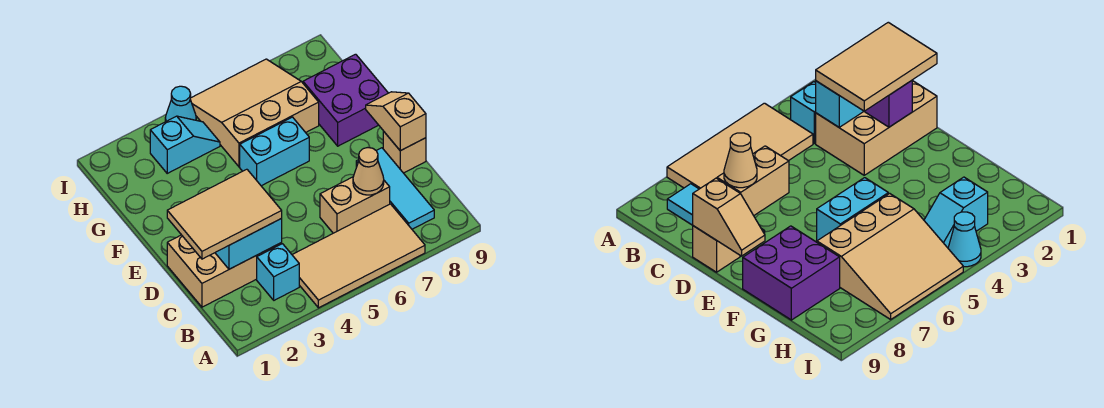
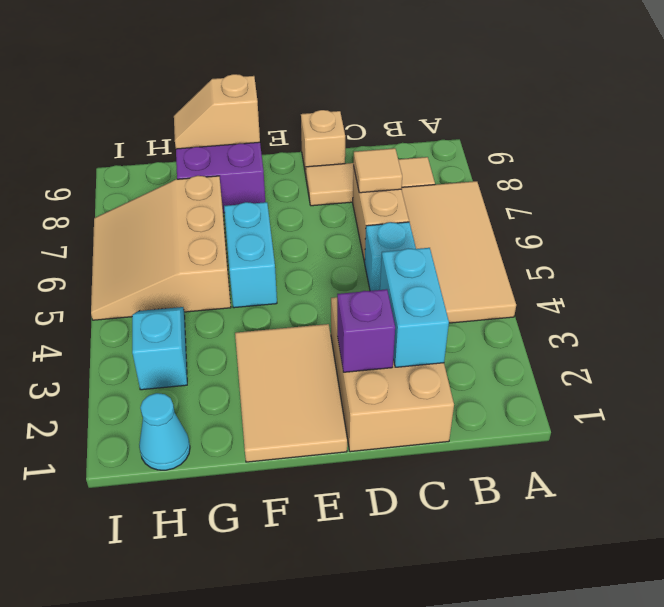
cyan brick B3 level 1 -> cyan brick C5 level 1
cyan tile B8:D8 level 1 -> tan tile B8:D8 level 1
tan tile C1:D3 level 3 -> tan tile E1:F3 level 1
tan cone C7 level 2 -> tan tile C7 level 2
tan slope D9:E9 level 2 top D -> tan slope F9:G9 level 2 top F
cyan cone I4 level 1 -> cyan cone H1 level 1

